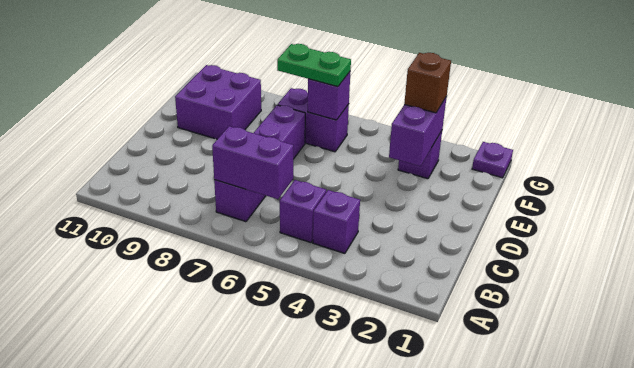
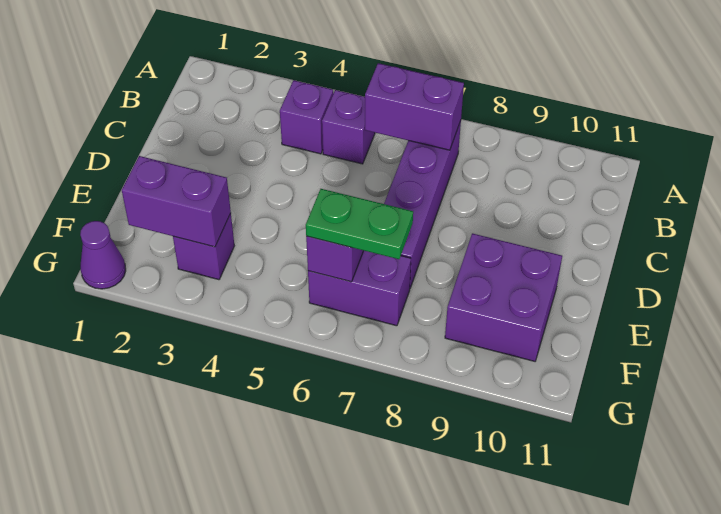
purple brick E3:F3 level 2 -> purple brick F2:F3 level 2
brown brick F3 level 3 -> none
purple plate G1 level 1 -> purple cone G1 level 1

